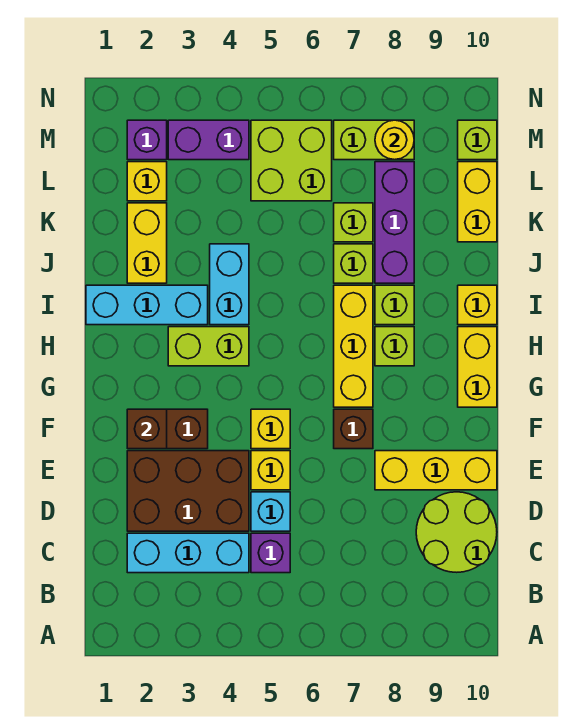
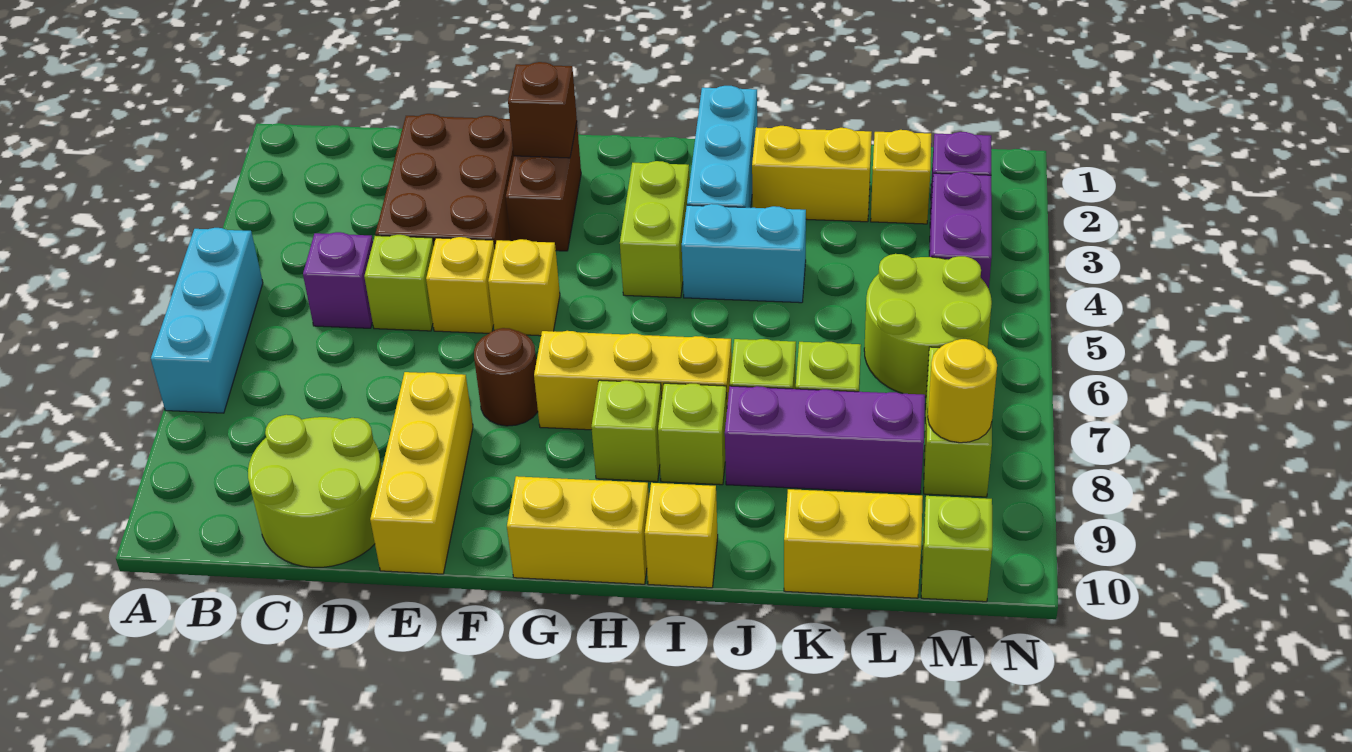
cyan brick C2:C4 level 1 -> cyan brick A5:A7 level 1
cyan brick D5 level 1 -> lime brick D5 level 1
brown brick F7 level 1 -> brown round brick F7 level 1
lime brick L5:M6 level 1 -> lime round brick L5:M6 level 1

